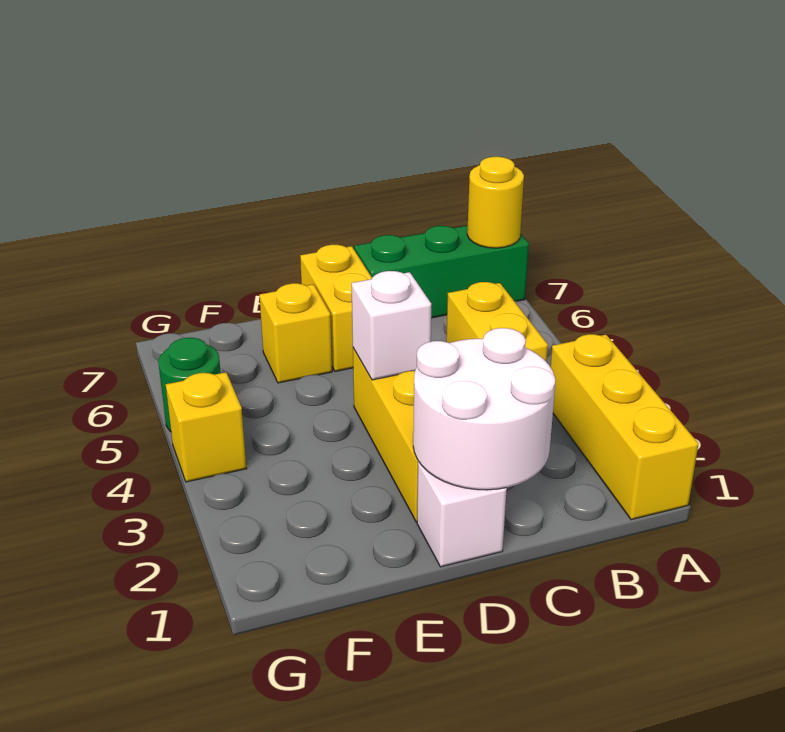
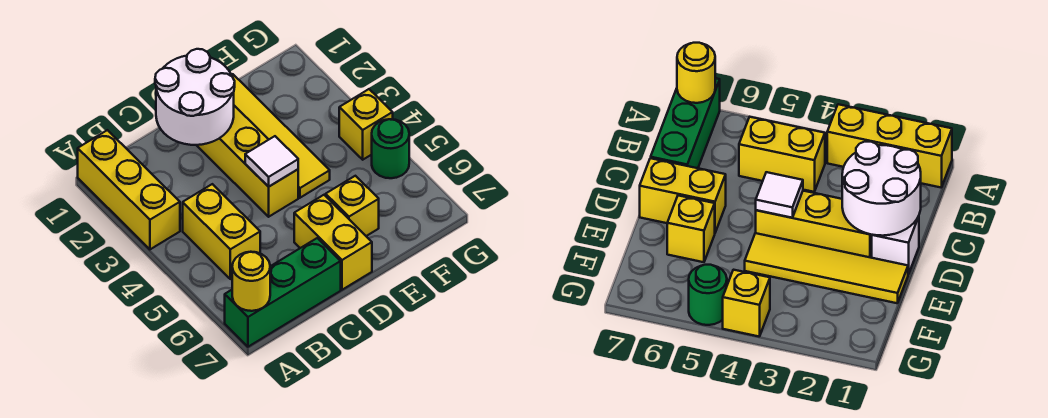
white brick D4 level 2 -> white tile D4 level 2
none -> yellow tile E1:E4 level 1

